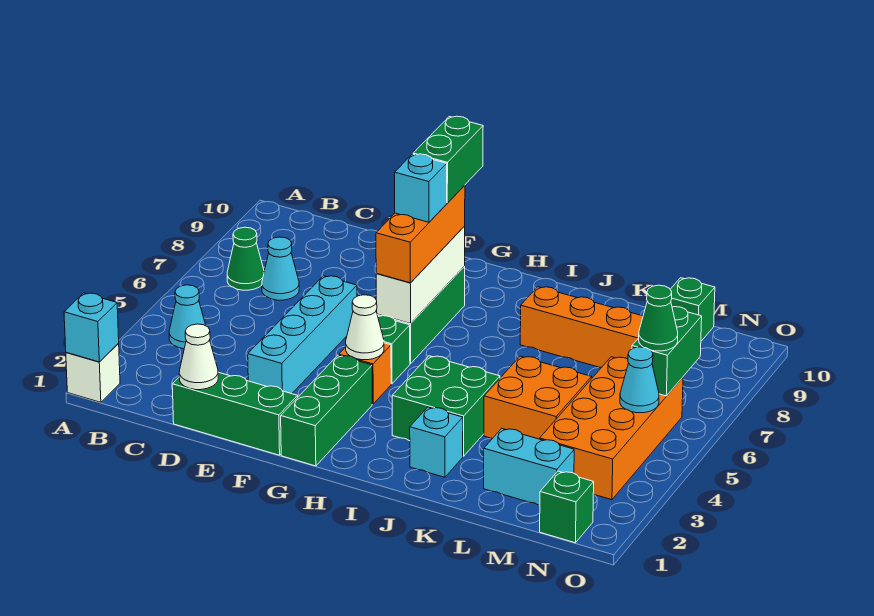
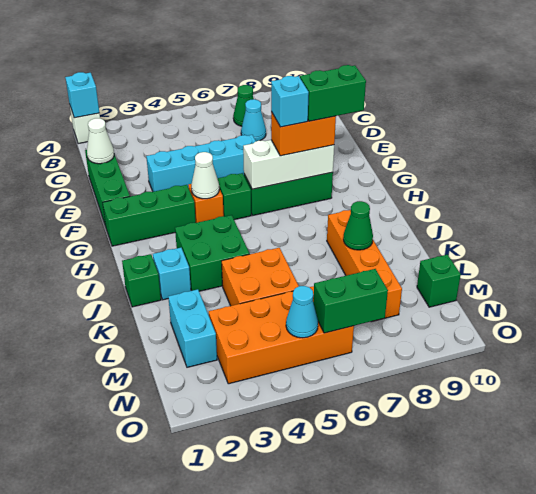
cyan cone B4 level 1 -> none
orange brick G6:G8 level 3 -> orange brick G7:G8 level 3
green brick N1 level 1 -> green brick J1 level 1
green cone N6 level 3 -> green cone K8 level 2

